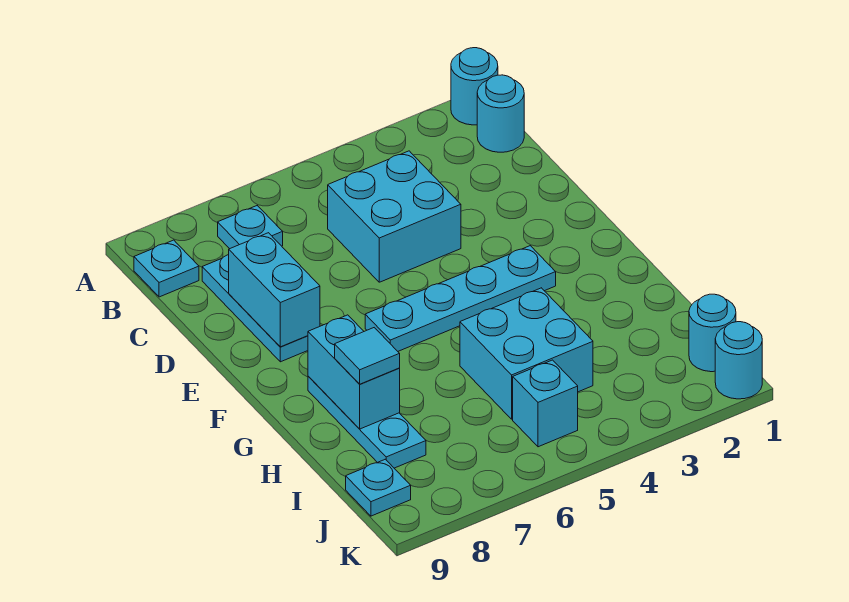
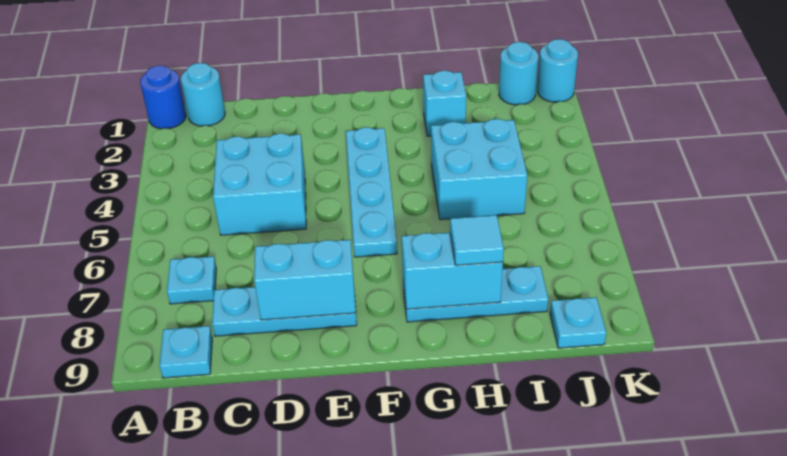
cyan round brick A1 level 1 -> blue round brick A1 level 1
cyan brick J5 level 1 -> cyan brick H2 level 1

